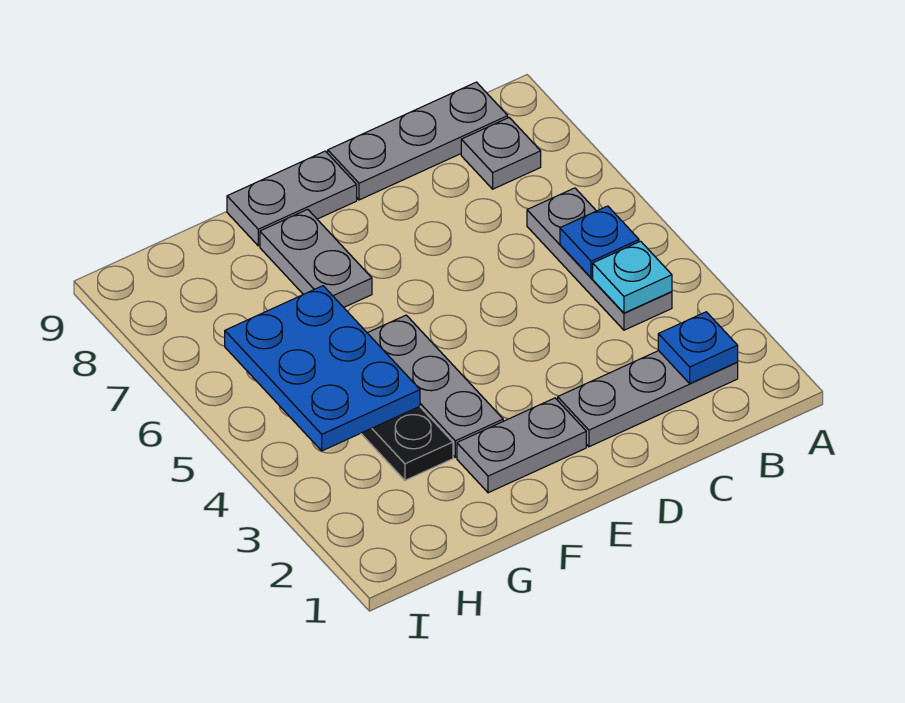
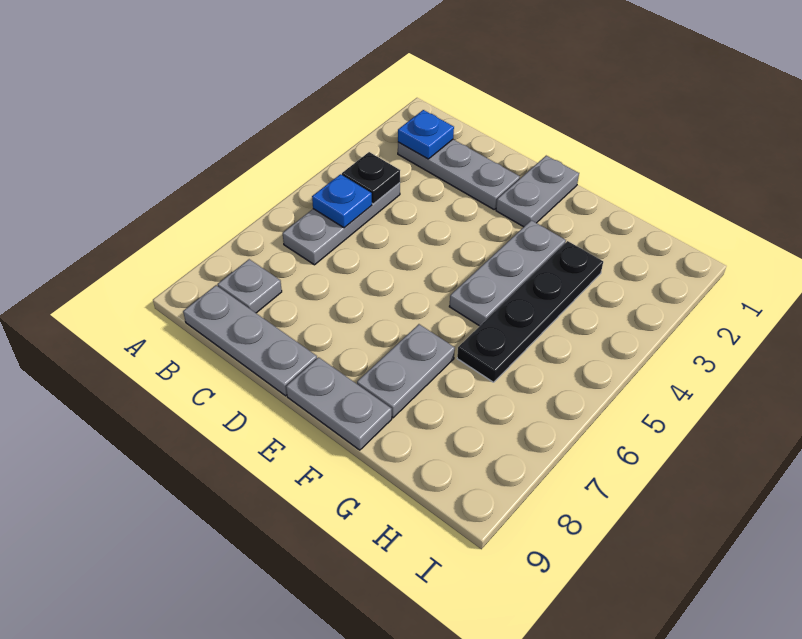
cyan plate B4 level 2 -> black plate B4 level 2
grey plate E2:F2 level 1 -> grey plate E1:E2 level 1
blue plate G4:H6 level 2 -> none

